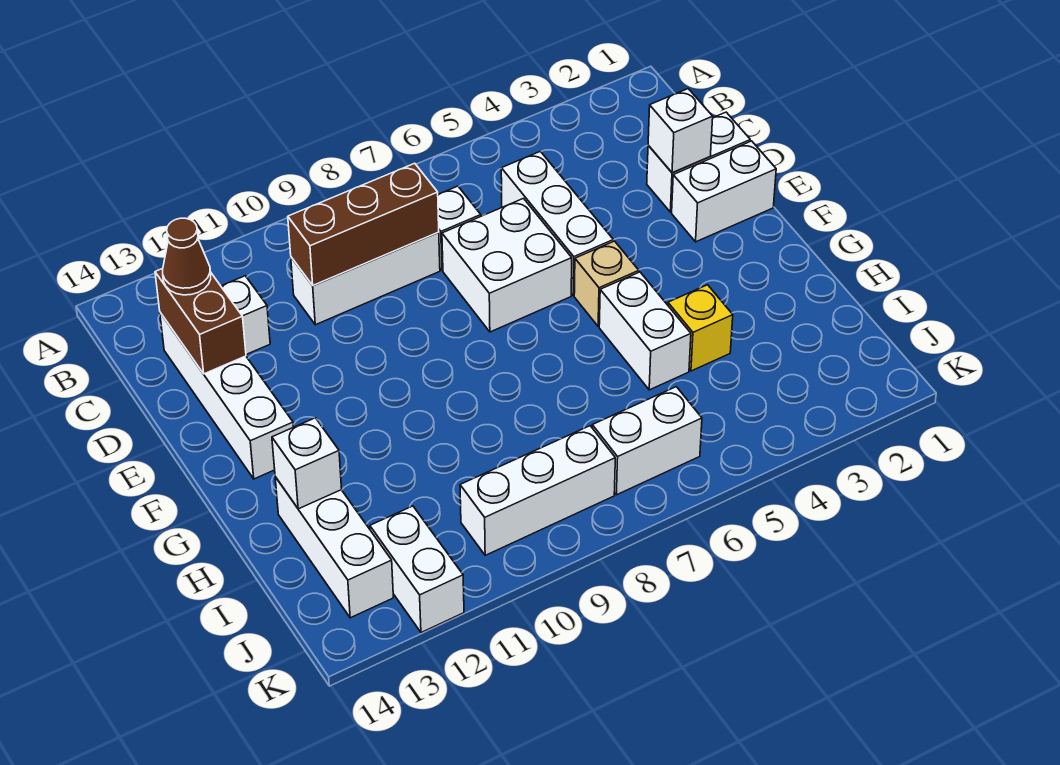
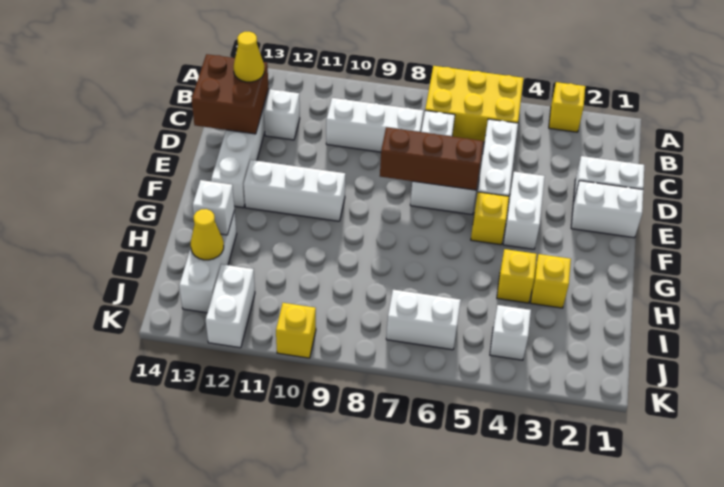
none -> yellow brick A3 level 1
none -> yellow brick A5:B7 level 1
brown brick C8:C10 level 2 -> brown brick E6:E8 level 2
brown brick C13:D13 level 2 -> brown brick C13:D14 level 2
brown cone C13 level 3 -> yellow cone C13 level 3
white brick D2 level 2 -> white brick J4 level 1
tan brick F5 level 1 -> yellow brick F5 level 1
white brick G5:H5 level 1 -> white brick E4:F4 level 1
none -> yellow brick H3 level 1
none -> yellow cone I13 level 2
white brick J8:J10 level 1 -> white brick F10:F12 level 1
none -> yellow brick K10 level 1

